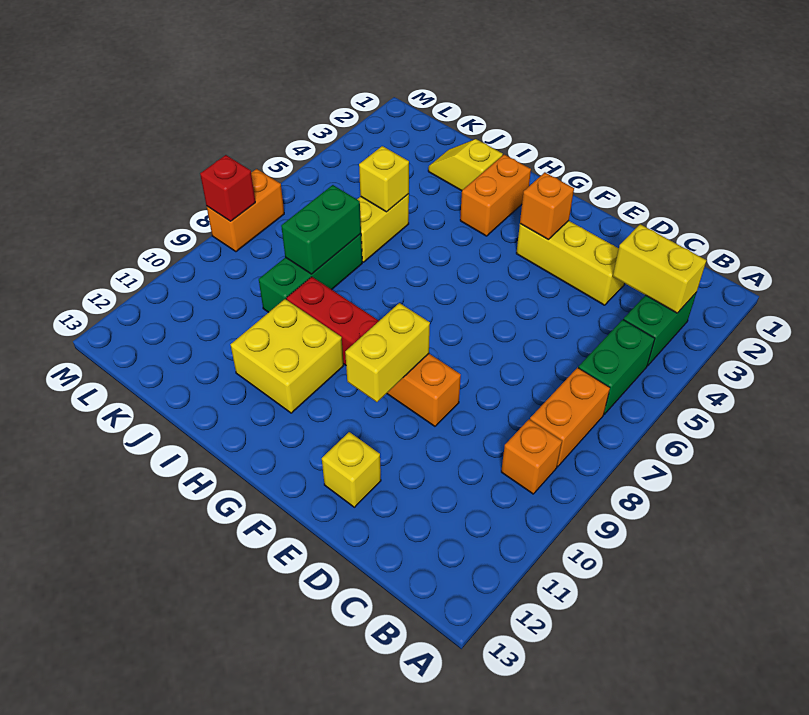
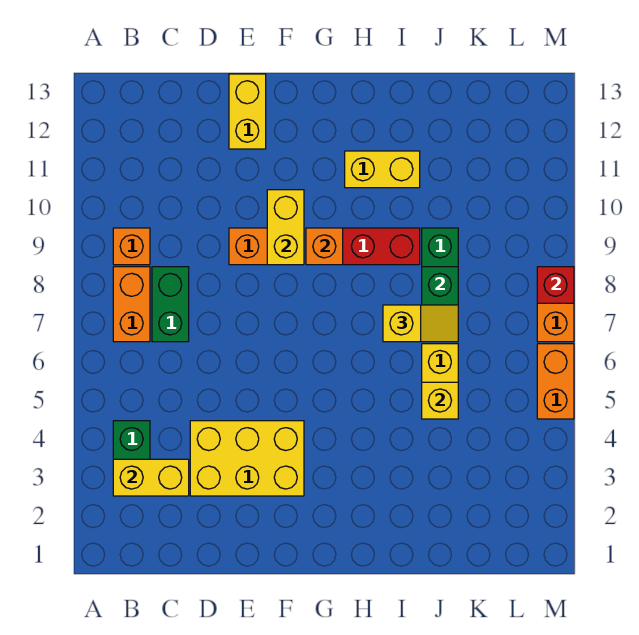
green brick B5:B6 level 1 -> green brick C7:C8 level 1
yellow brick D3:F3 level 1 -> yellow brick D3:F4 level 1
yellow brick E12 level 1 -> yellow brick E12:E13 level 1
orange brick F3 level 2 -> orange brick G9 level 2
orange brick H2:H3 level 1 -> orange brick M5:M6 level 1
yellow brick H10:I11 level 1 -> yellow brick H11:I11 level 1
yellow slope I2:J2 level 1 top I -> yellow slope I7:J7 level 3 top I

